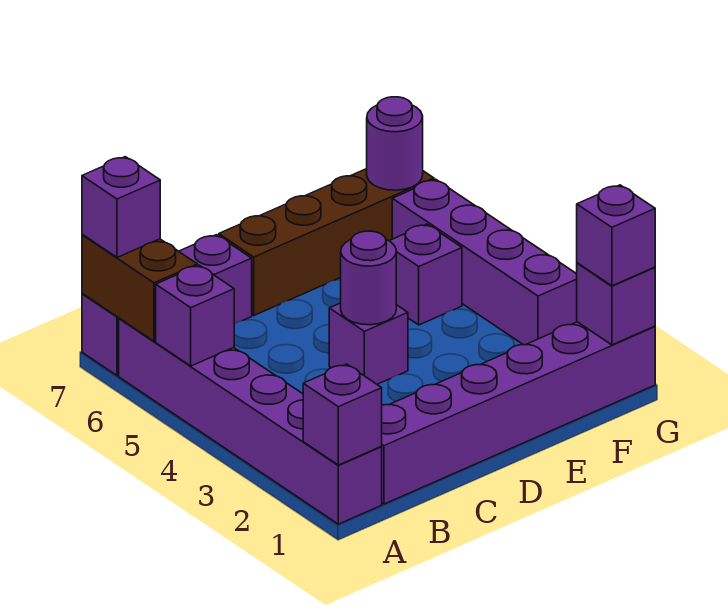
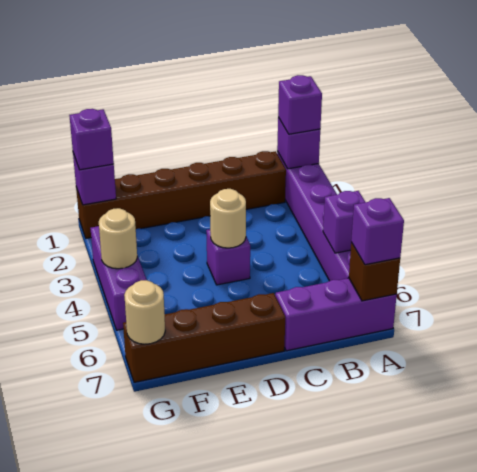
brown brick A6:A7 level 2 -> brown brick A7 level 2
purple brick B1:G1 level 1 -> brown brick B1:G1 level 1
purple round brick D4 level 2 -> tan round brick D4 level 2
purple brick F5 level 1 -> purple brick A1 level 3
purple brick G3:G6 level 1 -> purple brick G3:G5 level 1
none -> tan round brick G4 level 2
purple round brick G7 level 2 -> tan round brick G7 level 2

